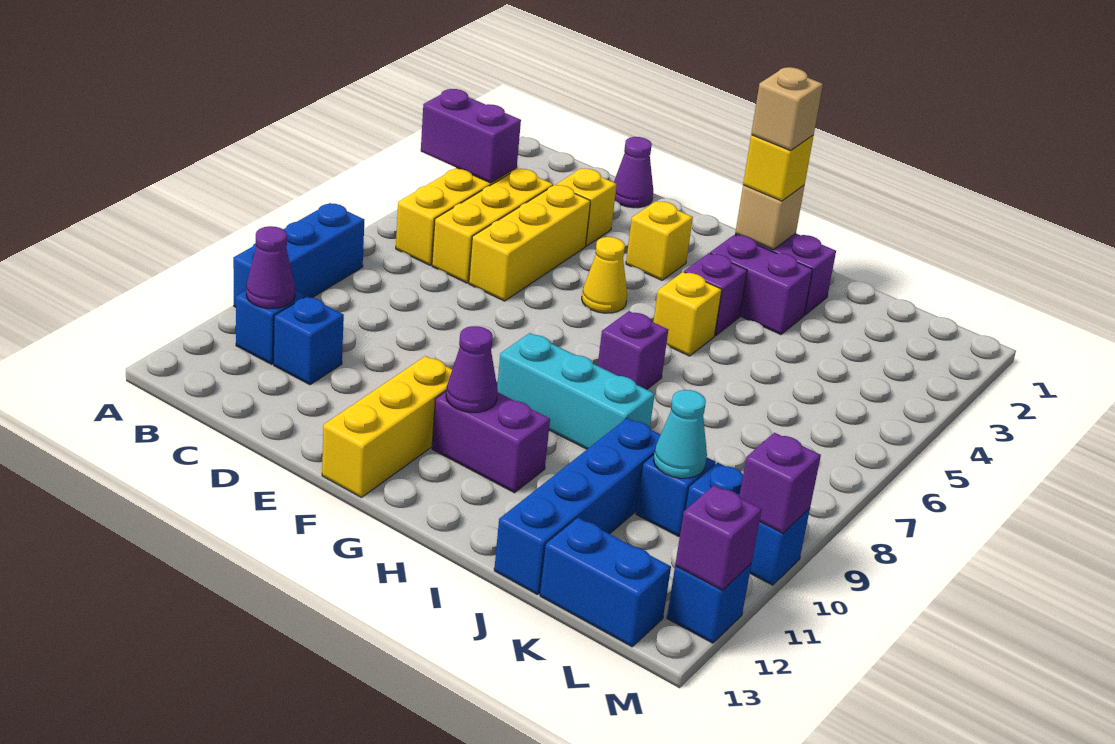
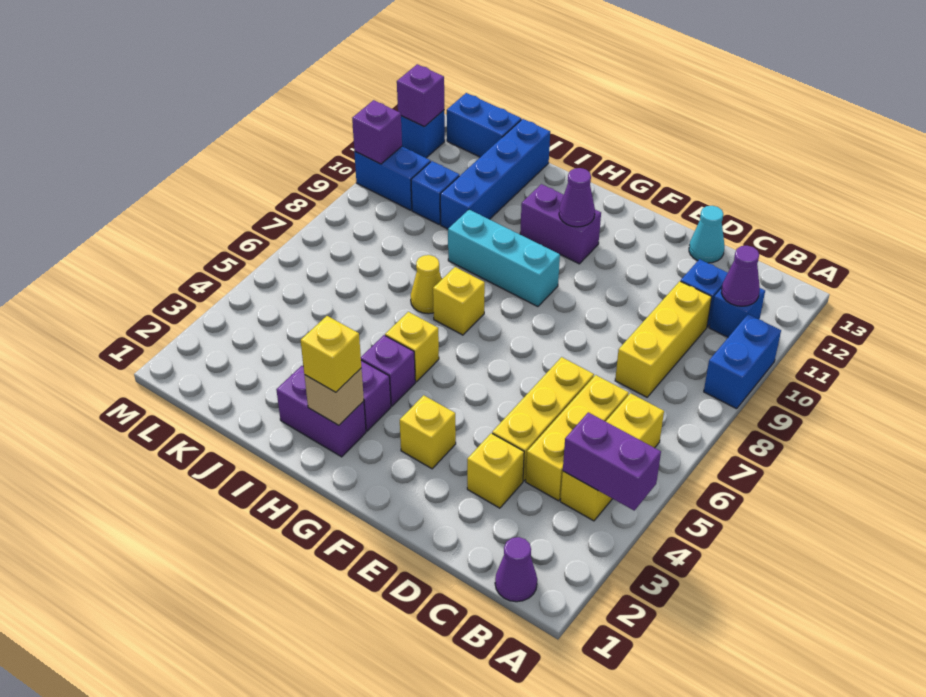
blue brick A8:A10 level 1 -> blue brick A9:A10 level 1
purple cone D1 level 1 -> purple cone B1 level 1
yellow cone F5 level 1 -> yellow cone I7 level 1
yellow brick F11:F13 level 1 -> yellow brick C8:C10 level 1
tan brick H2 level 4 -> none
purple brick H7 level 1 -> yellow brick H7 level 1
cyan cone K10 level 2 -> cyan cone D13 level 1

